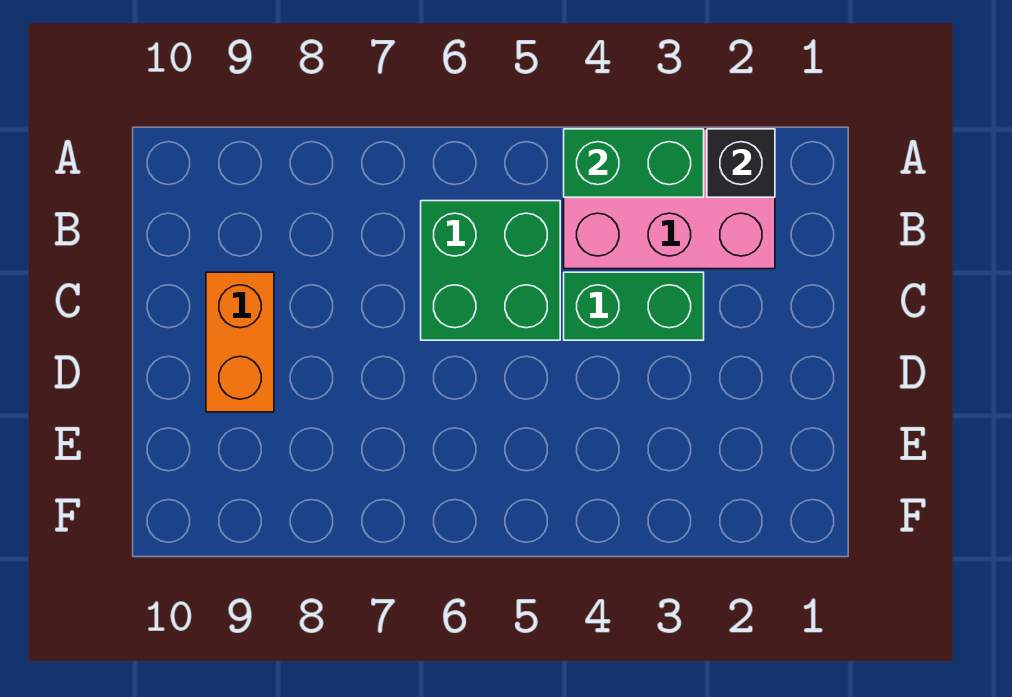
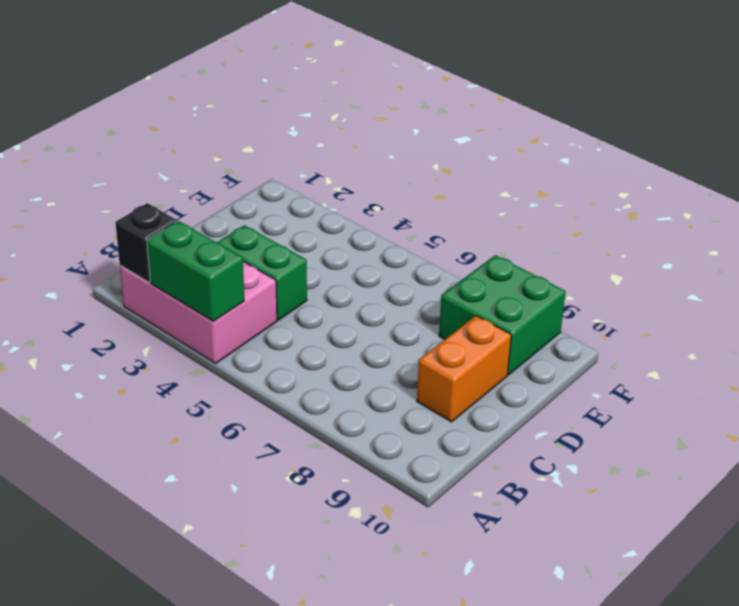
green brick B5:C6 level 1 -> green brick E8:F9 level 1

